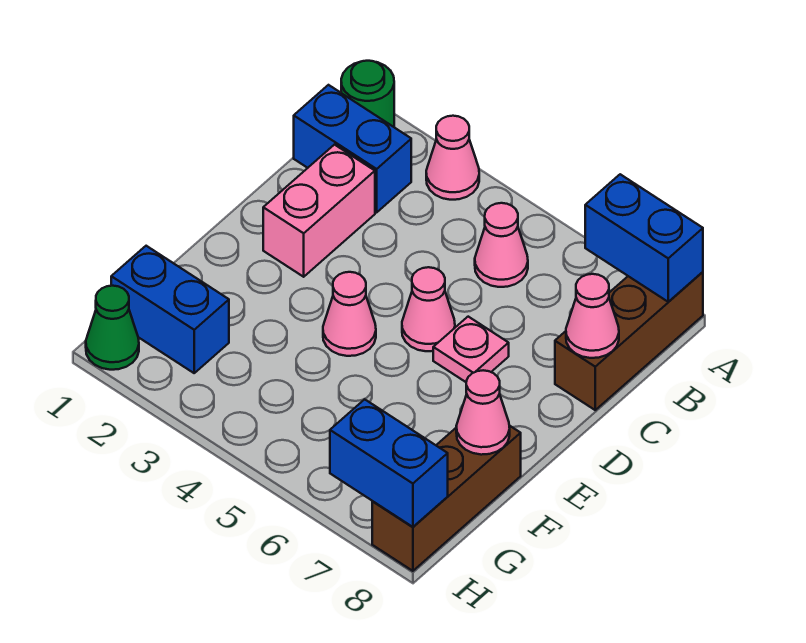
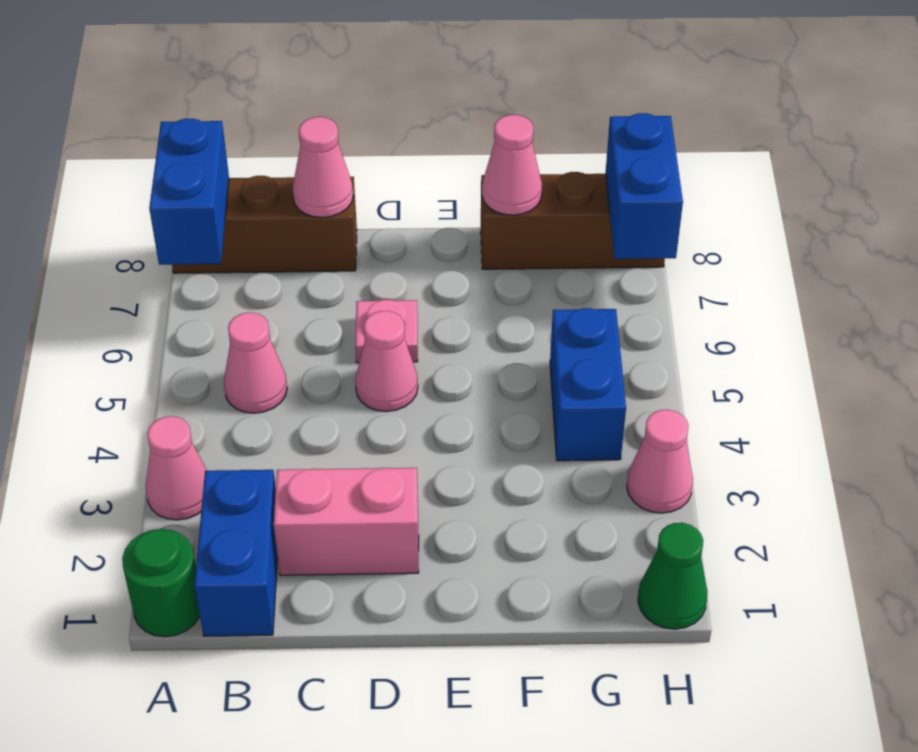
pink cone E4 level 1 -> pink cone H3 level 1
blue brick G1:G2 level 1 -> blue brick G4:G5 level 1

